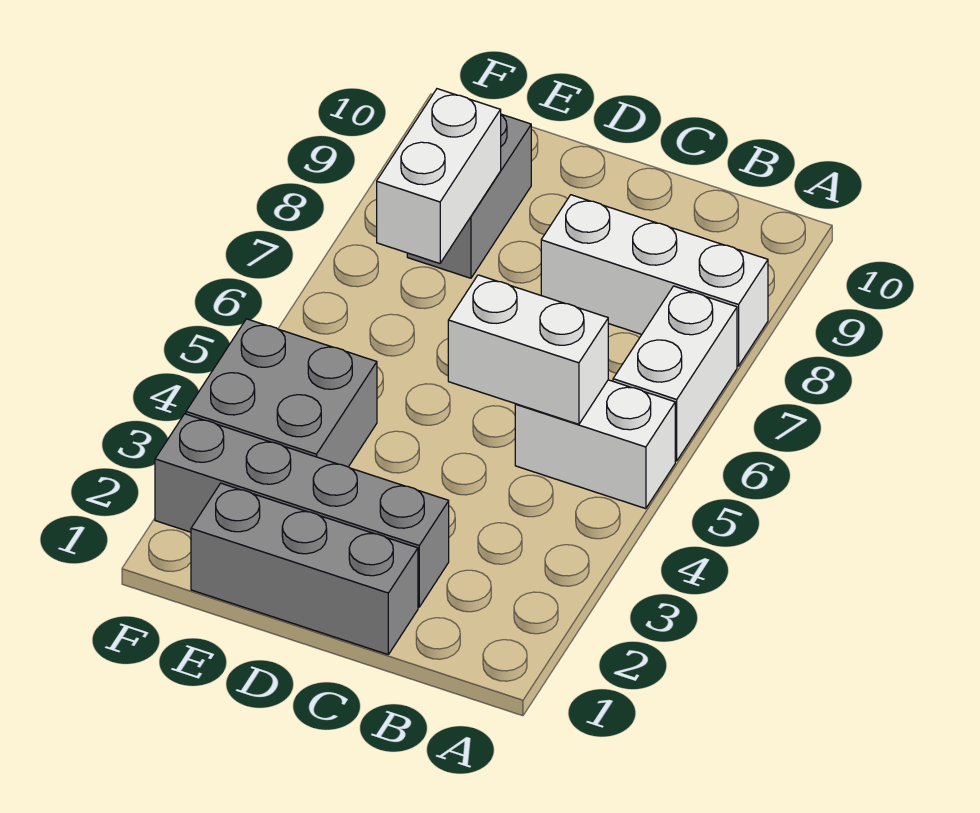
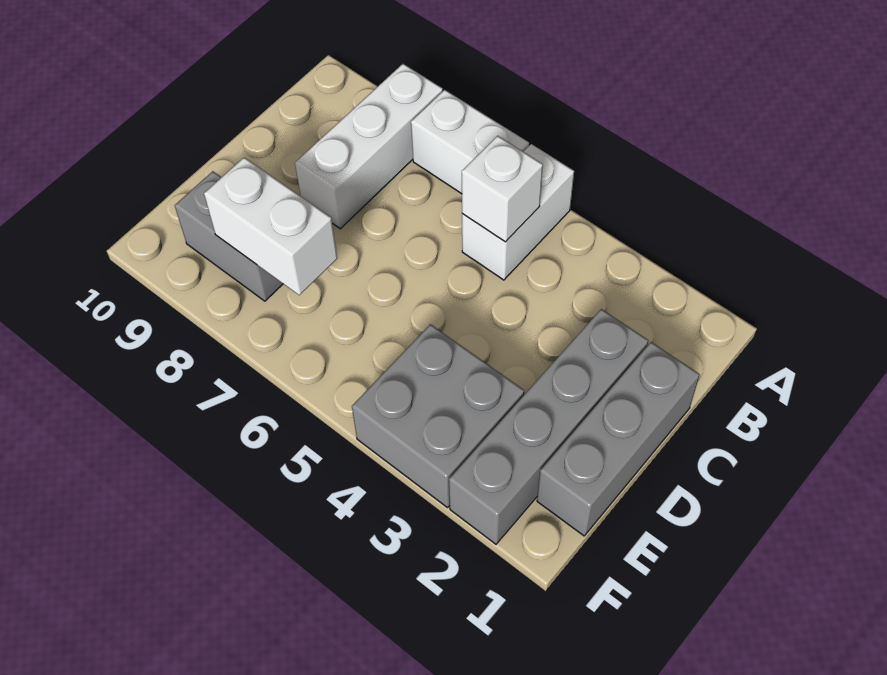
white brick B5:C5 level 2 -> white brick B5 level 2

